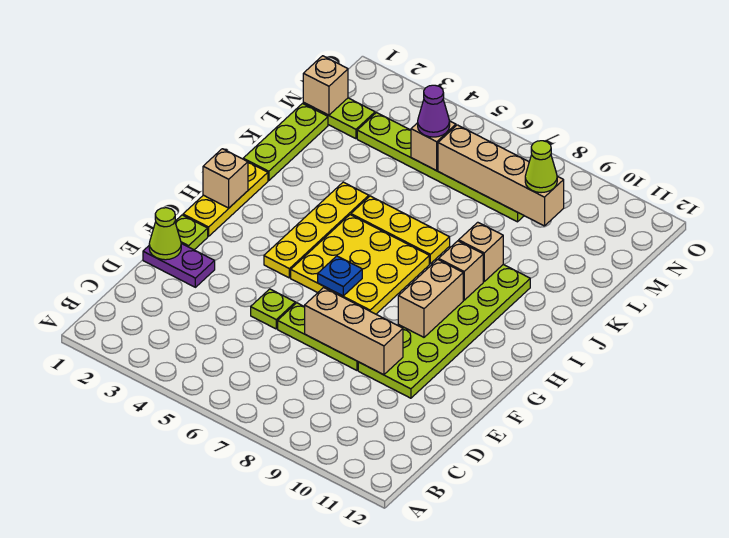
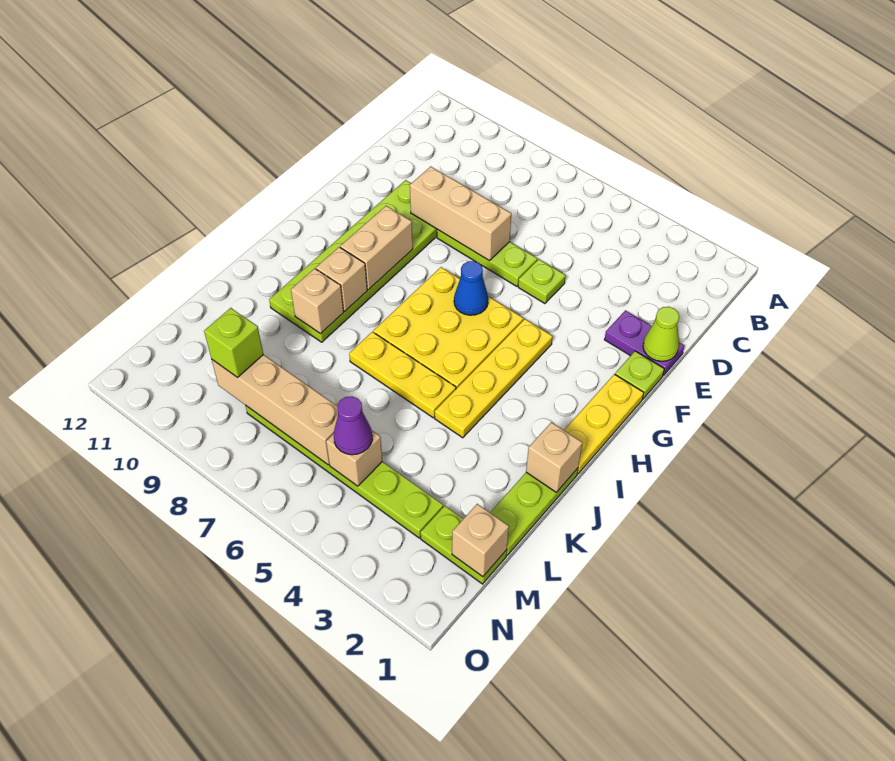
blue plate G6 level 2 -> blue cone G6 level 2
tan brick H1 level 2 -> tan brick J1 level 2
lime cone M9 level 3 -> lime brick M9 level 3

